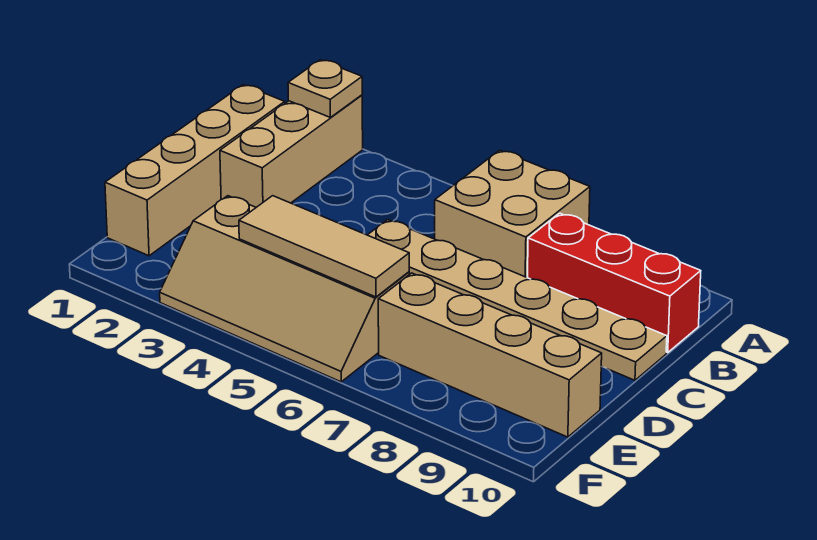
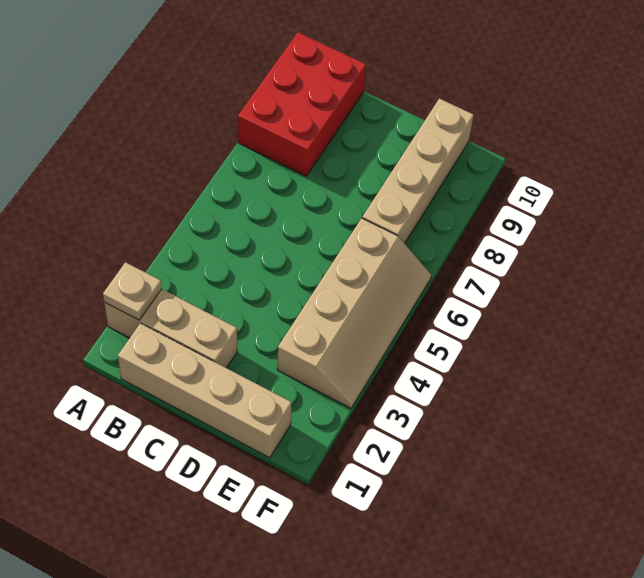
tan brick A6:B7 level 1 -> none
red brick B8:B10 level 1 -> red brick A8:B10 level 1
tan plate C5:C10 level 1 -> none
tan tile E4:E6 level 2 -> none

